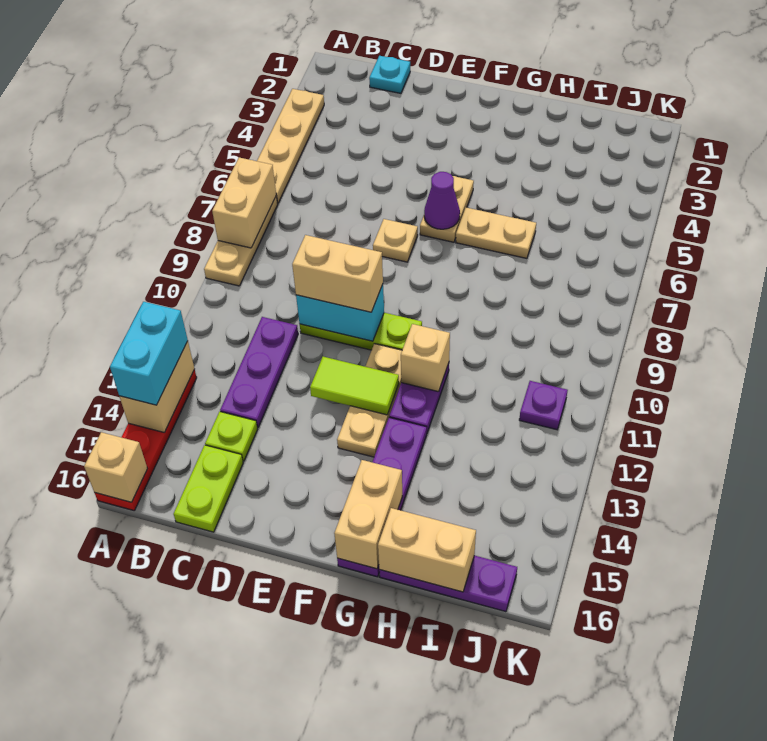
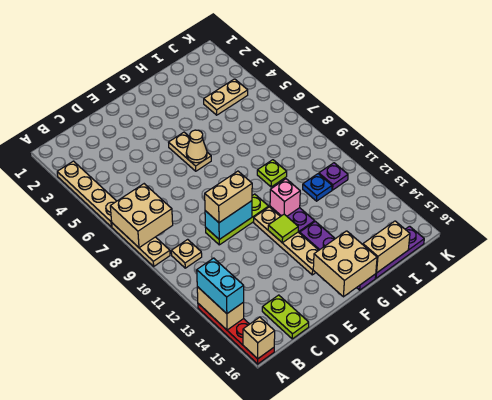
tan brick A7:A8 level 2 -> tan brick A7:B8 level 2
cyan plate C1 level 1 -> none
purple plate C11:C13 level 1 -> none
lime plate C14 level 1 -> lime plate H9 level 1
tan plate E7 level 1 -> tan plate B10 level 1
lime tile E12:F12 level 2 -> lime tile F12 level 2
purple cone F6 level 2 -> tan cone F6 level 2
tan plate F11:F13 level 1 -> tan plate F11:F14 level 1
tan plate G6:H6 level 1 -> tan plate I4:J4 level 1
tan brick G11 level 2 -> pink brick G11 level 2
tan brick G15:G16 level 2 -> tan brick F15:G16 level 2
none -> blue plate I11 level 1

